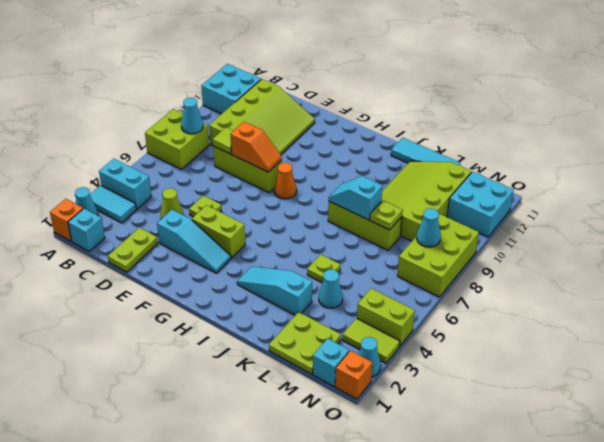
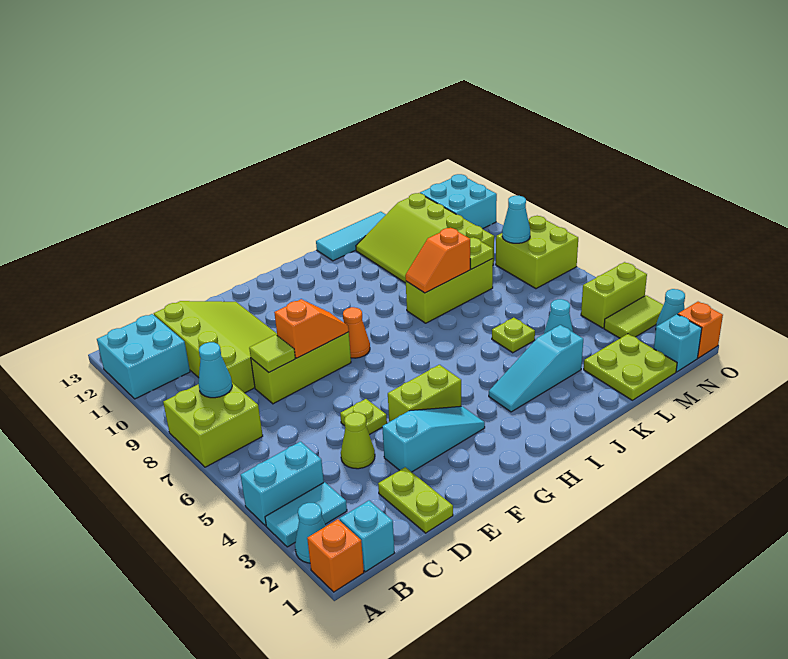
cyan slope J8:K8 level 2 top K -> orange slope J8:K8 level 2 top K
lime brick N7:O9 level 1 -> lime brick N7:O8 level 1

